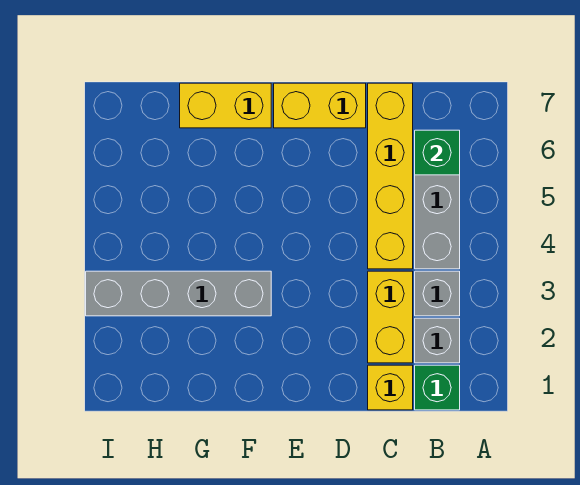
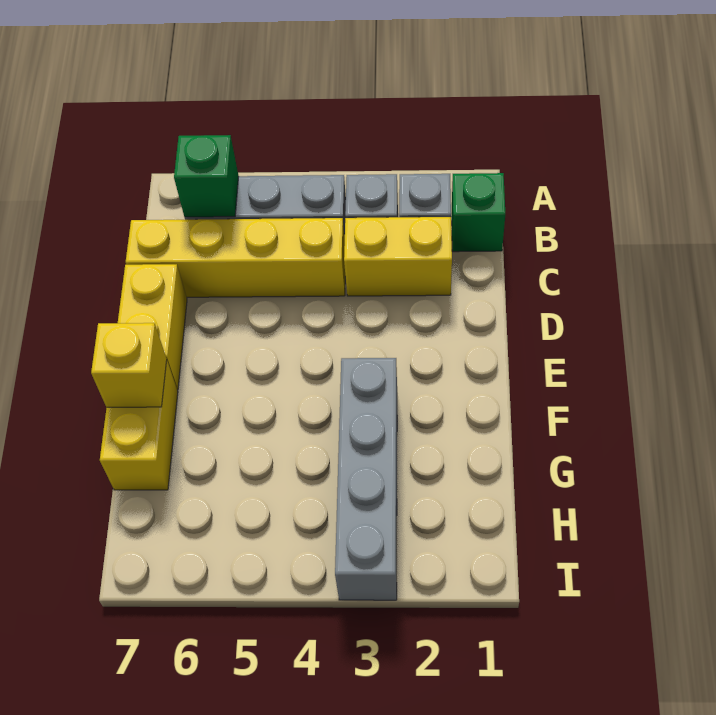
yellow brick C1 level 1 -> yellow brick F7 level 2

